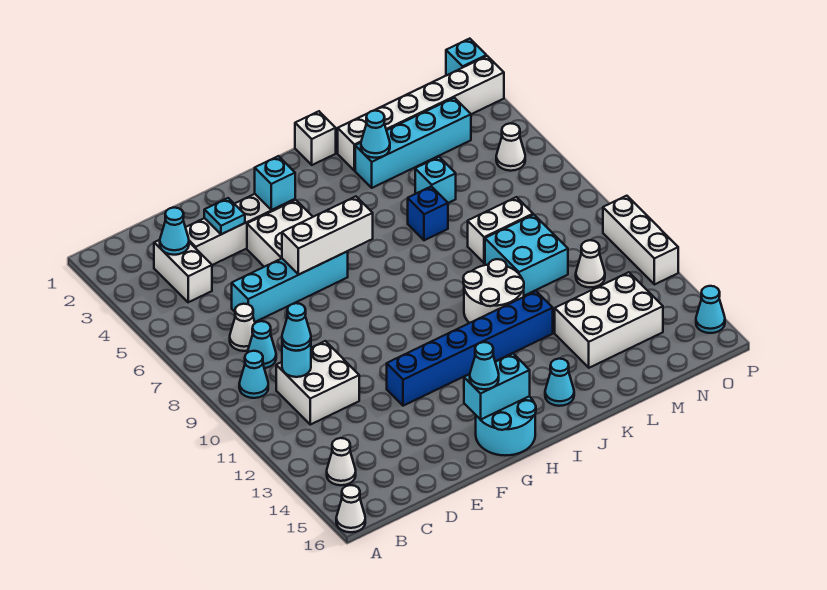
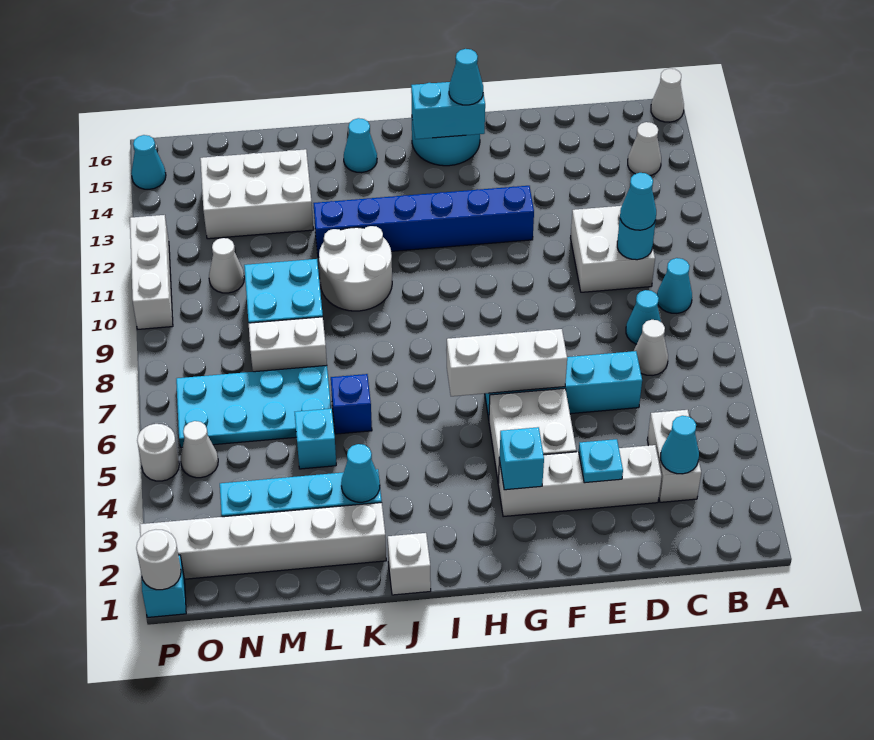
none -> cyan plate L6:O7 level 1
none -> white round brick P1 level 2
none -> white round brick P5 level 1

